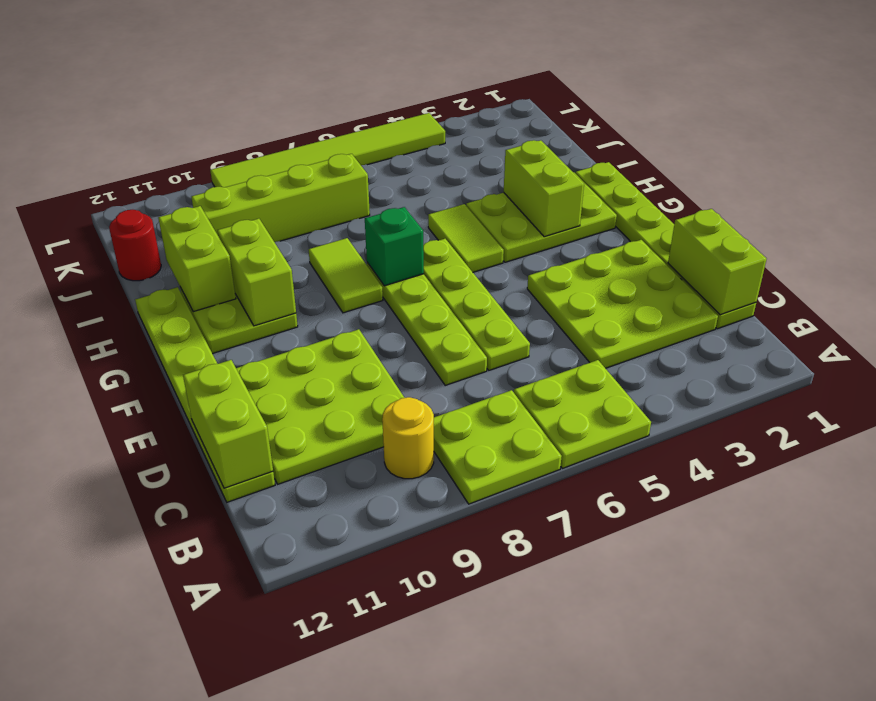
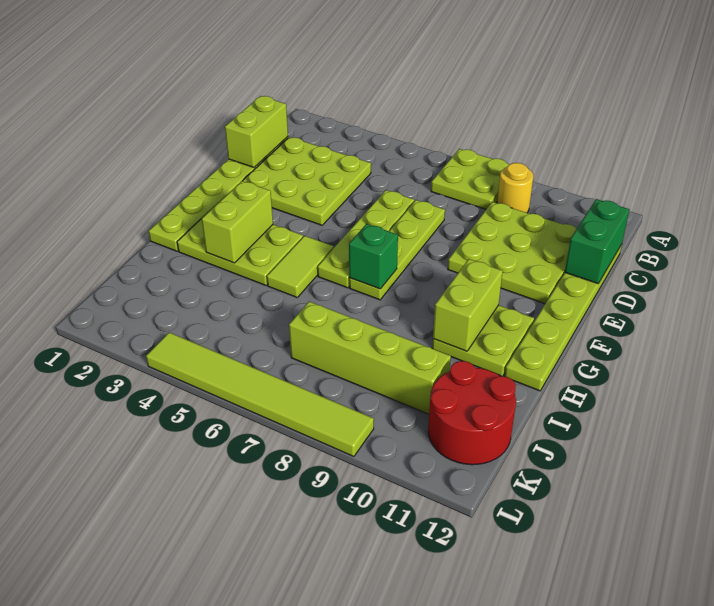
lime plate A5:B6 level 1 -> none
lime brick C12:D12 level 2 -> green brick C12:D12 level 2
lime tile G8:H8 level 1 -> none
lime brick H11:I11 level 2 -> none
red round brick J12 level 1 -> red round brick J11:K12 level 1

